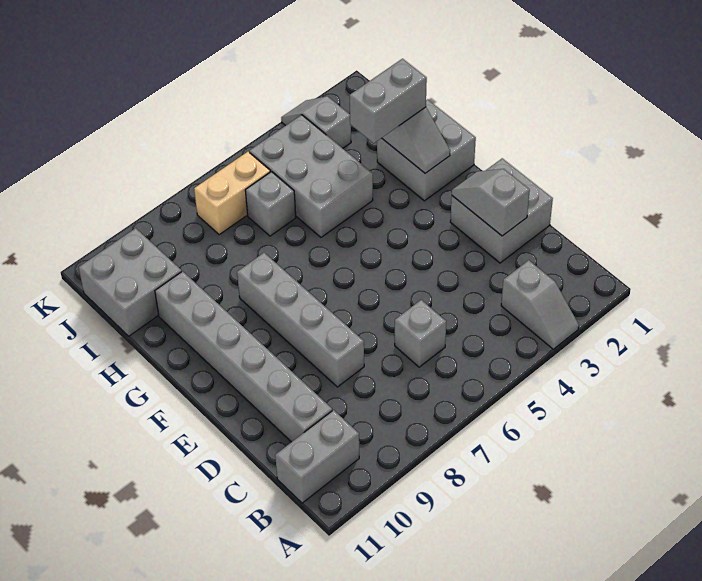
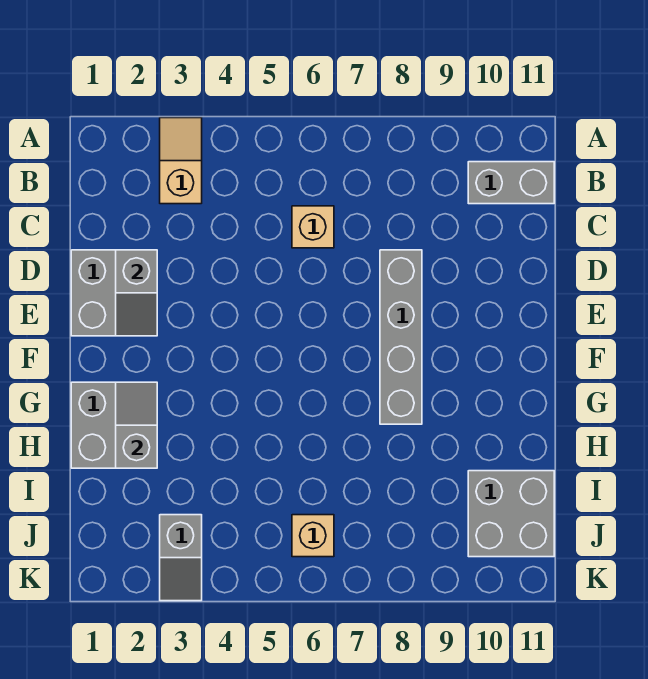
grey slope A3:B3 level 1 top B -> tan slope A3:B3 level 1 top B
grey brick C6 level 1 -> tan brick C6 level 1
grey brick C10:H10 level 1 -> none
grey brick H2:H3 level 3 -> none
grey brick H4:J5 level 1 -> none
grey brick I6 level 1 -> none
tan brick J6:J7 level 1 -> tan brick J6 level 1

